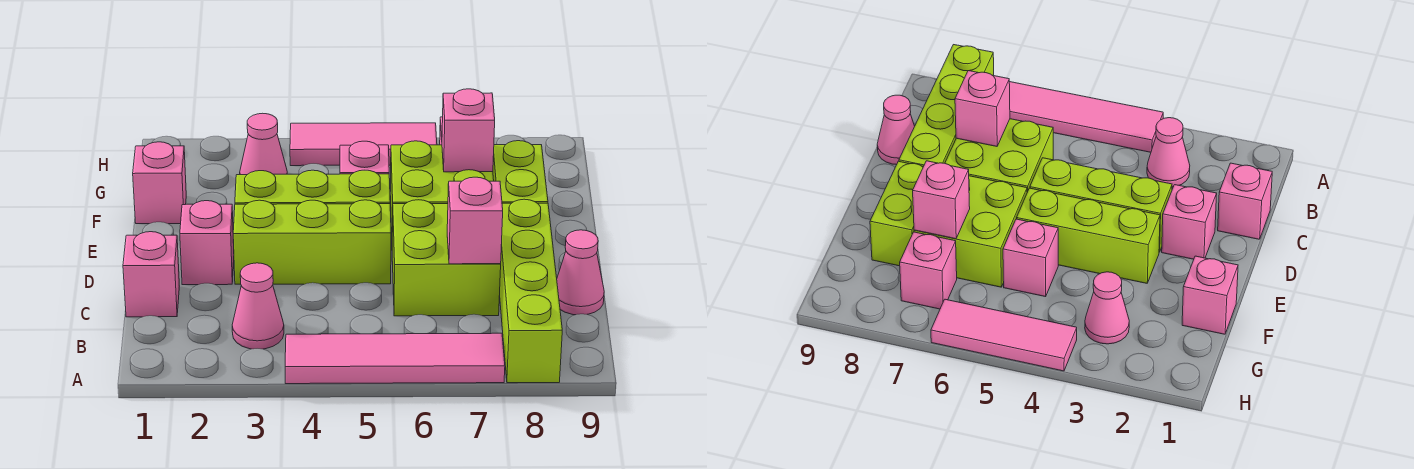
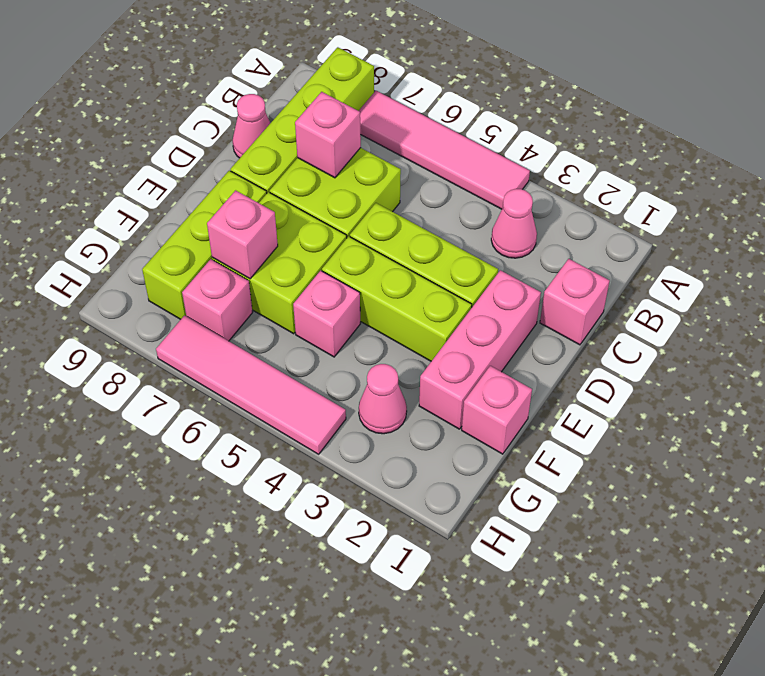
pink brick D2 level 1 -> pink brick D2:F2 level 1
lime brick E8:F8 level 1 -> lime brick E8:G8 level 1
pink tile H4:H6 level 1 -> pink tile H4:H7 level 1

